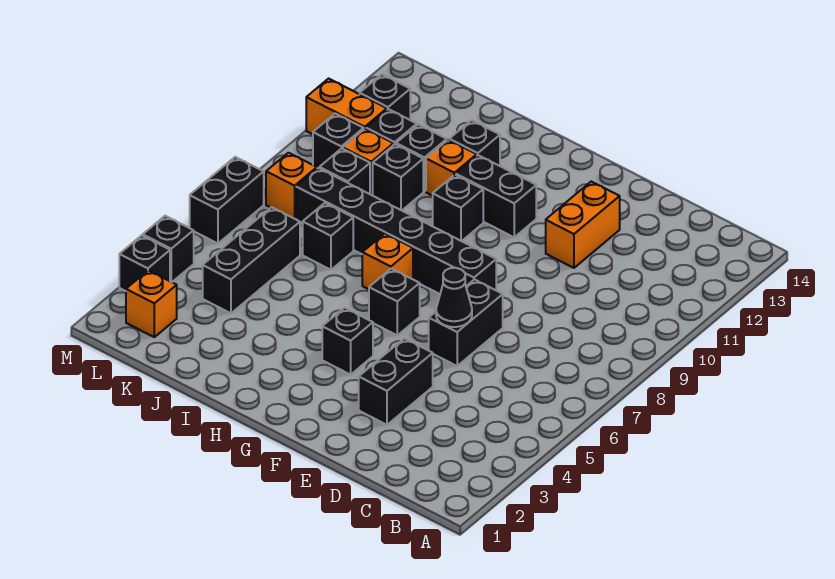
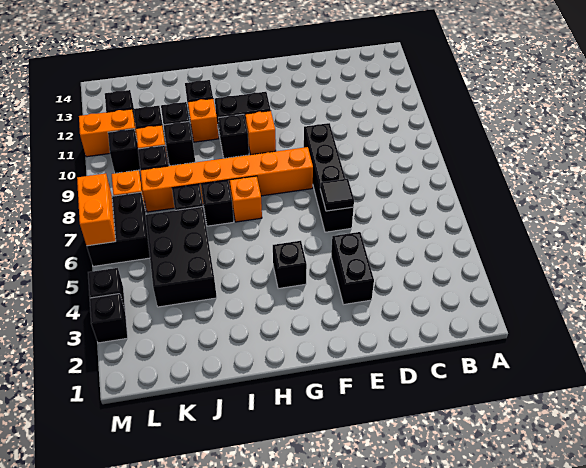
black brick E6:E7 level 1 -> black brick E6:E9 level 1
black cone E6 level 2 -> black tile E6 level 2
orange brick E11:E12 level 1 -> orange brick M6:M7 level 2
black brick F8:K8 level 1 -> orange brick F8:K8 level 1
black brick G6 level 1 -> black brick I7 level 1
black brick K4:K6 level 1 -> black brick J4:K6 level 1
orange brick L2 level 1 -> orange brick G10 level 1
black brick M6:M7 level 1 -> black brick L6:M7 level 1

